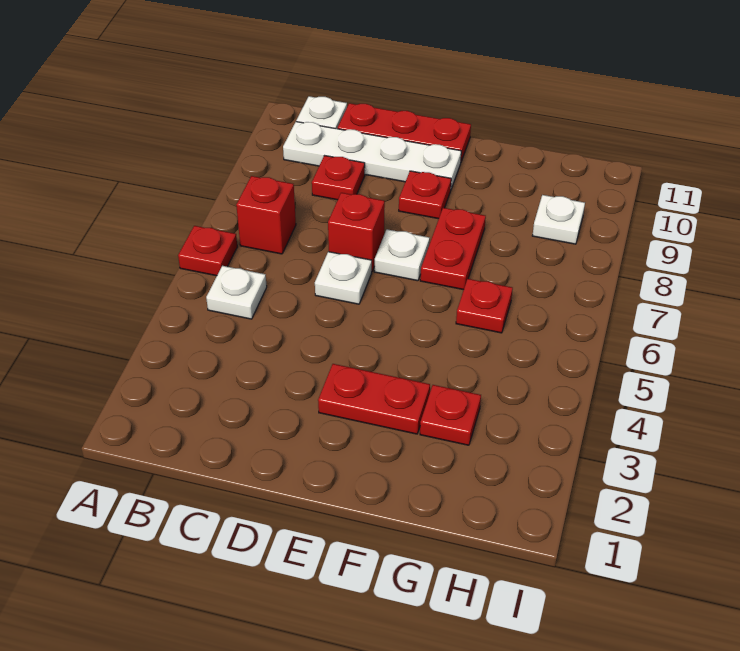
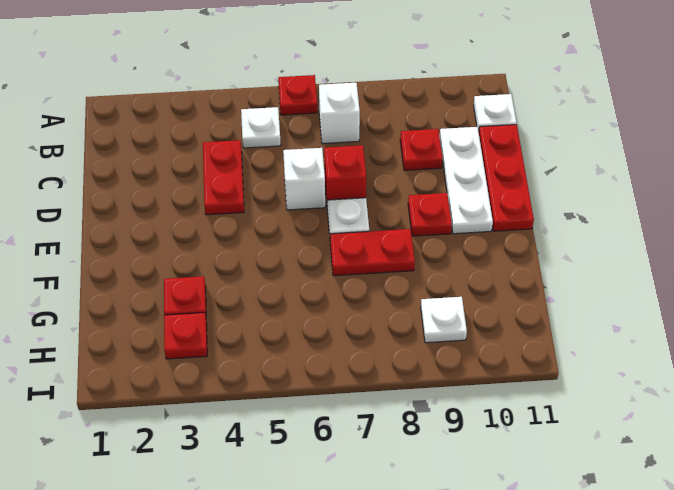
red brick B7 level 1 -> white brick B7 level 1
white plate B10:E10 level 1 -> white plate C10:E10 level 1
white plate D6 level 1 -> white brick D6 level 1
red plate E3:F3 level 1 -> red plate C4:D4 level 1
red plate G6 level 1 -> red plate H3 level 1

